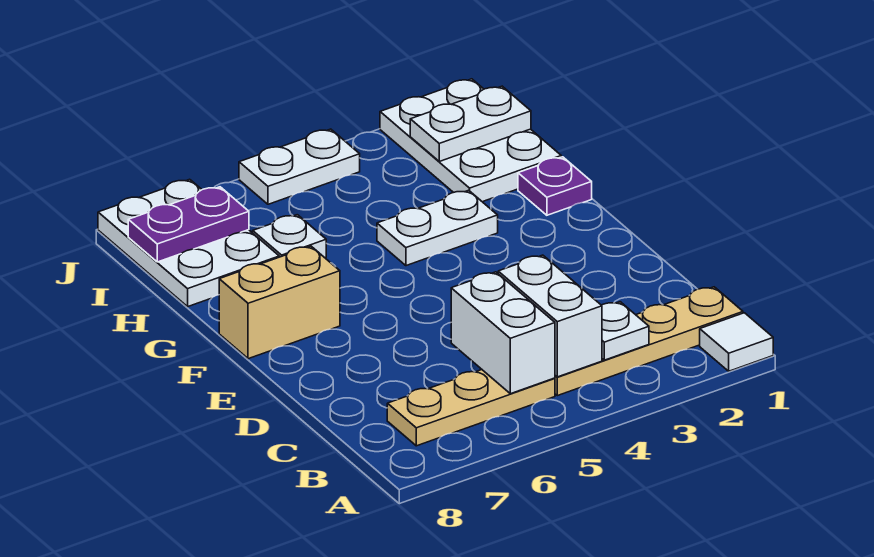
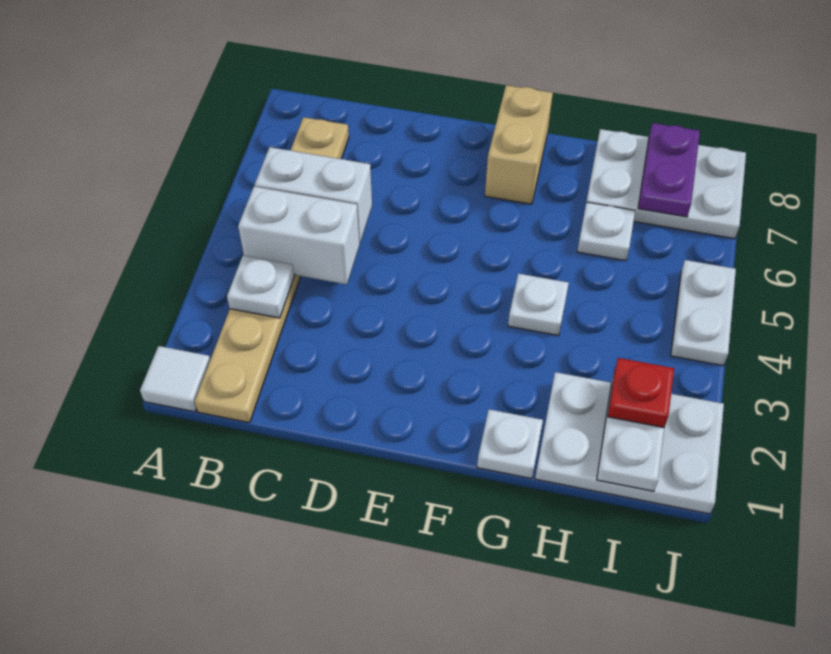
purple plate G1 level 1 -> white plate G1 level 1
white plate G3:G4 level 1 -> white plate G4 level 1
none -> red plate I2 level 3

